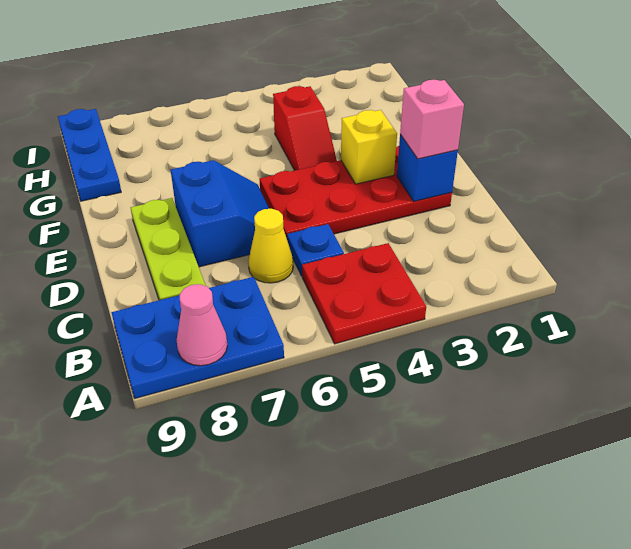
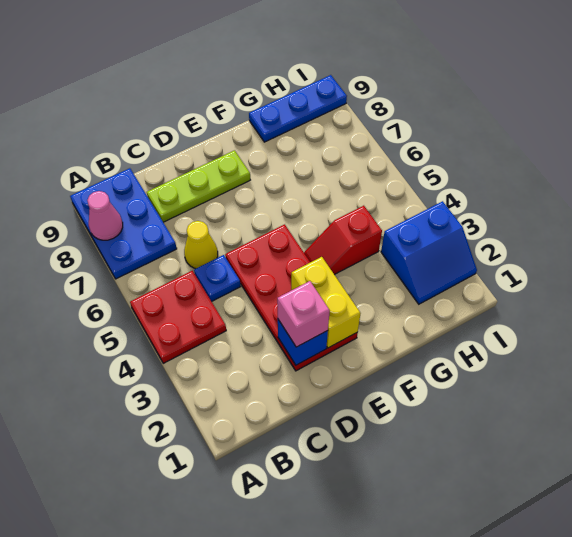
blue slope D6:E7 level 1 top 7 -> blue slope H2:I3 level 1 top 3
yellow brick E3 level 2 -> yellow brick E2:E3 level 2

